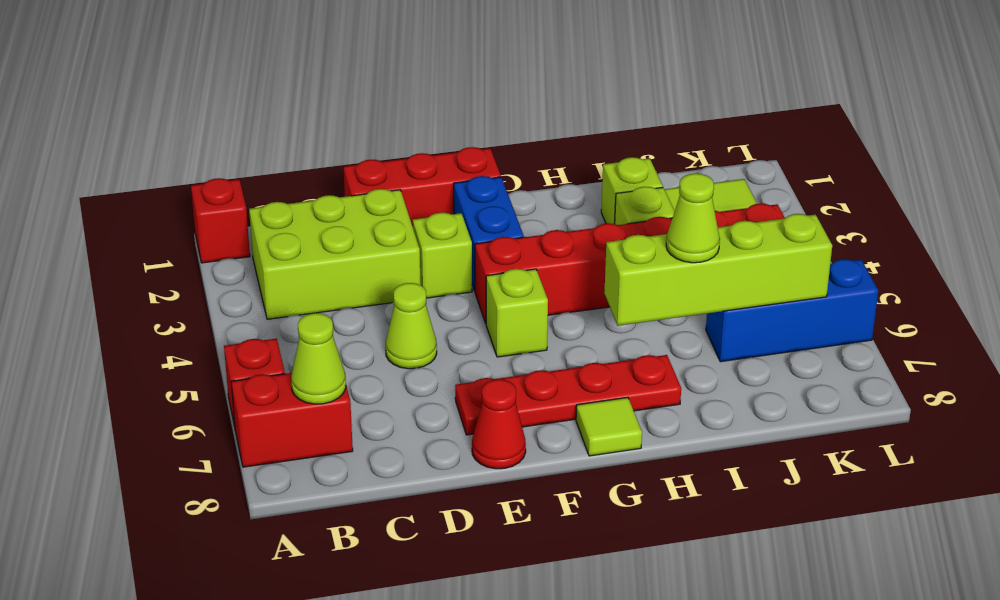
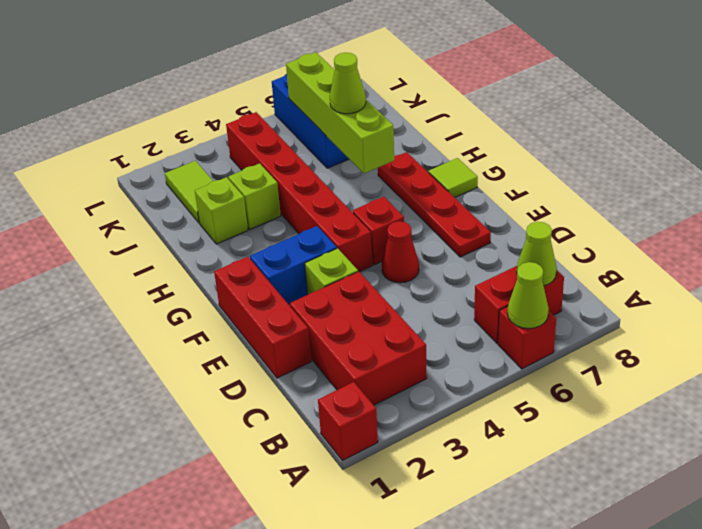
red brick A7:B7 level 1 -> red brick B6:B7 level 1
lime brick B2:D3 level 1 -> red brick B2:D3 level 1
lime cone D5 level 1 -> lime cone A6 level 2
red cone E8 level 1 -> red cone E5 level 1
lime brick F5 level 1 -> red brick F5 level 1

